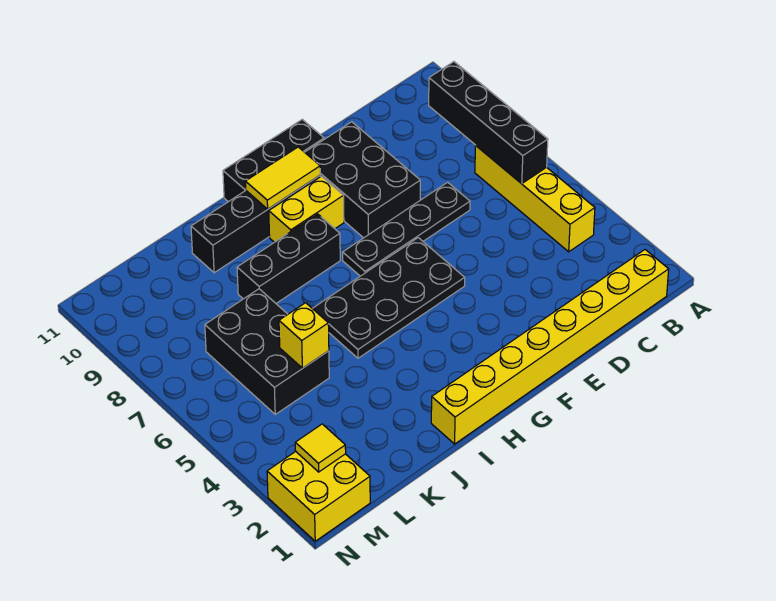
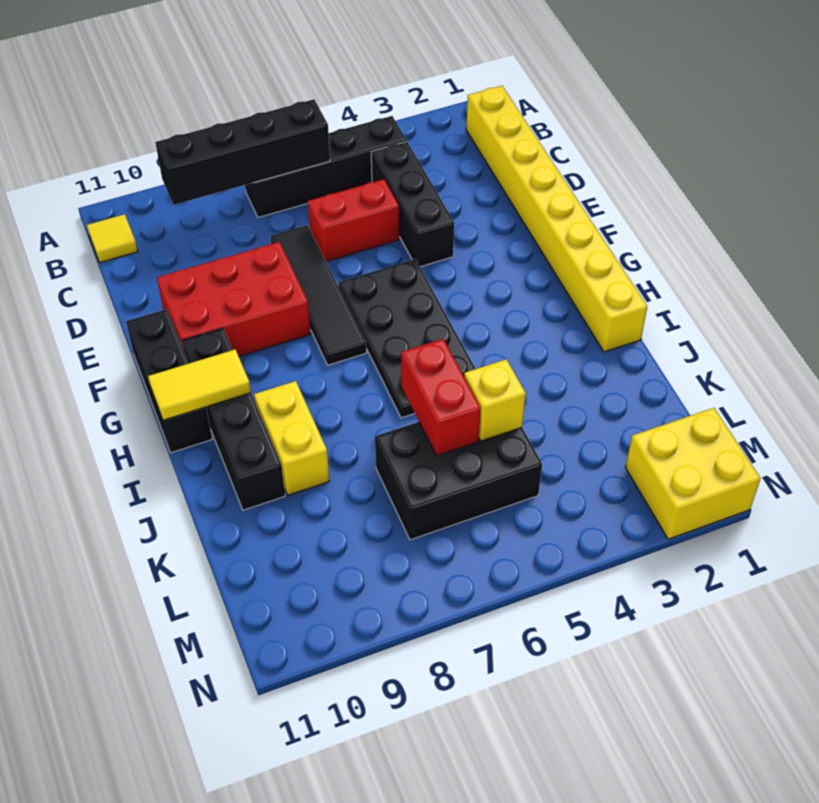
yellow brick B4:B7 level 1 -> black brick B4:B7 level 1
none -> red brick D5:D6 level 1
black plate D7:G7 level 1 -> black tile D7:G7 level 1
black brick E8:F10 level 1 -> red brick E8:F10 level 1
yellow brick G9:H9 level 1 -> yellow brick I9:J9 level 1
yellow tile G10:H10 level 2 -> yellow tile H10:H11 level 2
black brick H8:J8 level 1 -> black brick C4:E4 level 1
none -> red brick J6:K6 level 2
yellow tile M2 level 2 -> yellow tile B11 level 1

